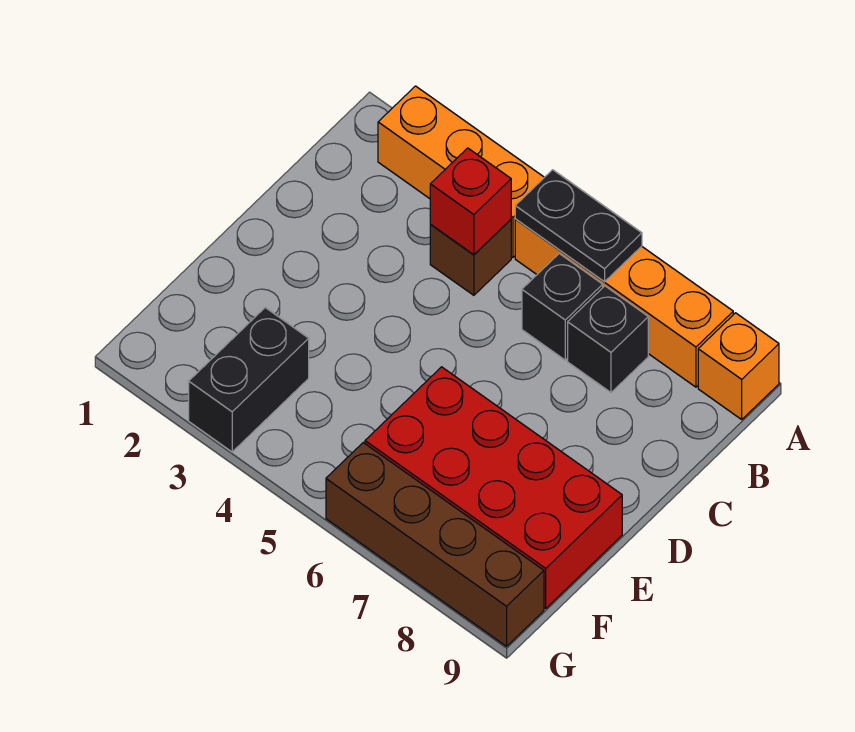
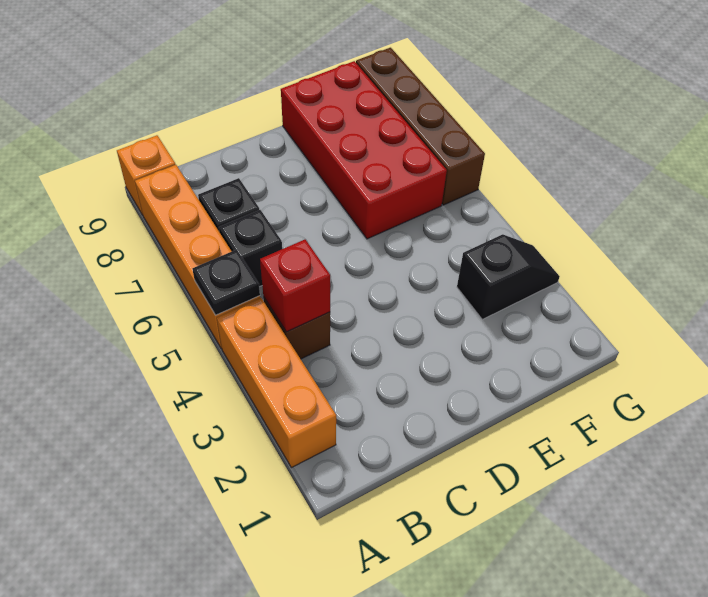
black plate A5:A6 level 2 -> black plate A5 level 2
black brick F3:G3 level 1 -> black slope F3:G3 level 1 top F

